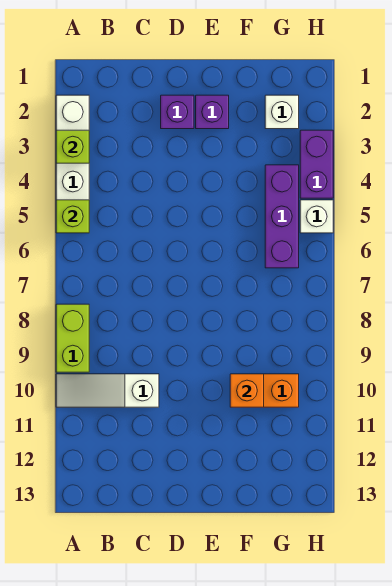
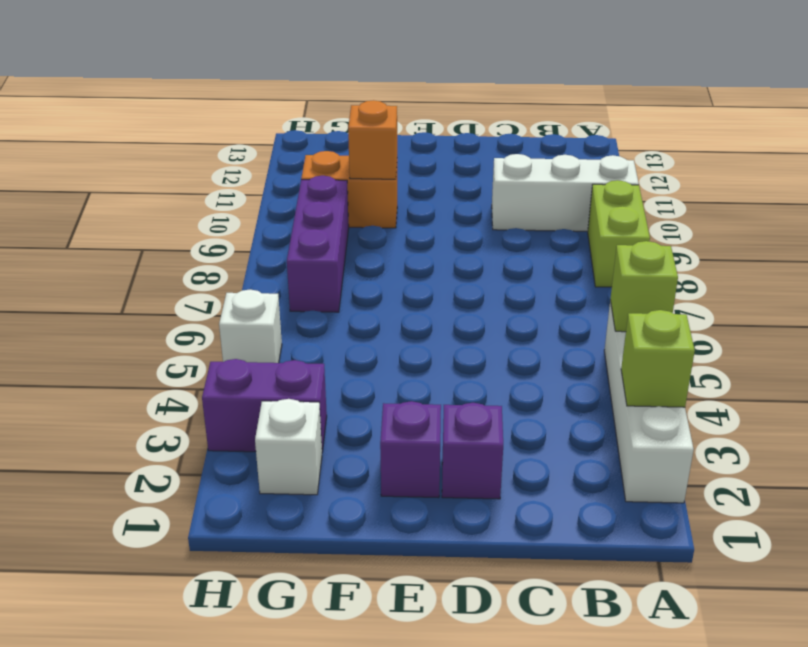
white slope A10:C10 level 1 top C -> white brick A10:C10 level 1
purple brick G4:G6 level 1 -> purple brick G7:G9 level 1
purple brick H3:H4 level 1 -> purple brick G3:H3 level 1

